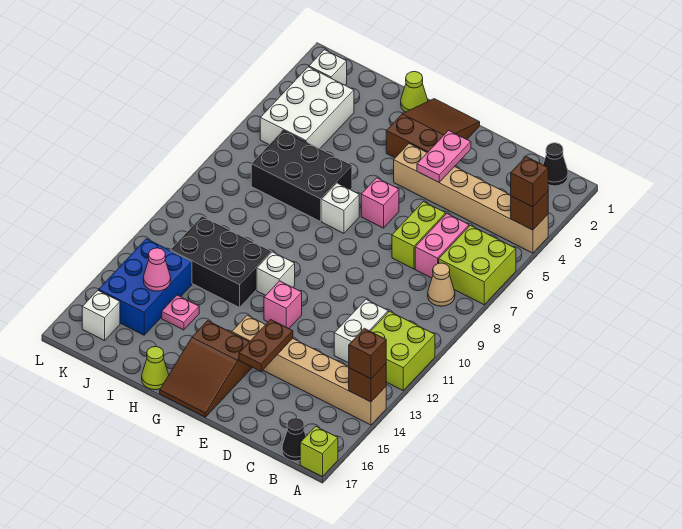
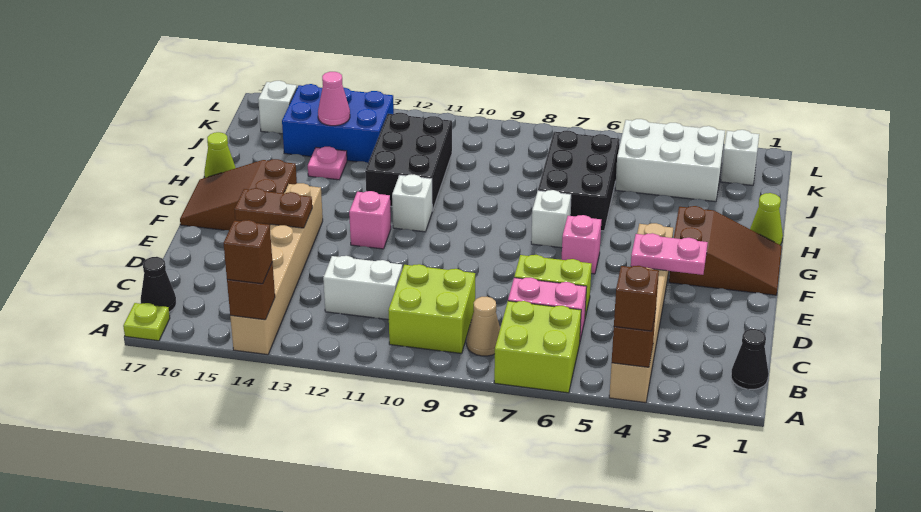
lime brick A11:B12 level 1 -> lime brick B9:C10 level 1
lime brick A17 level 1 -> lime plate A17 level 1

